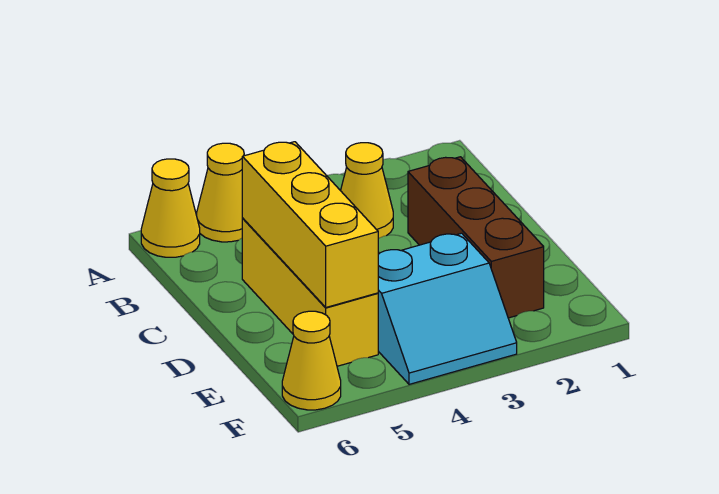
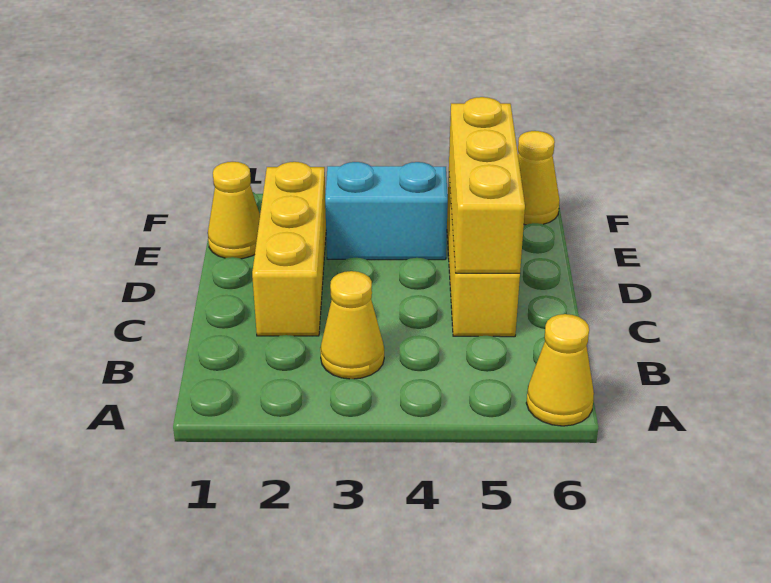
yellow cone A5 level 1 -> yellow cone E1 level 1
brown brick C2:E2 level 1 -> yellow brick C2:E2 level 1

